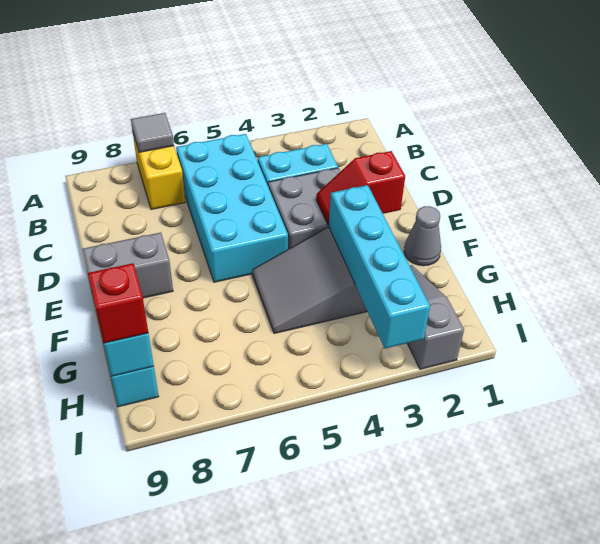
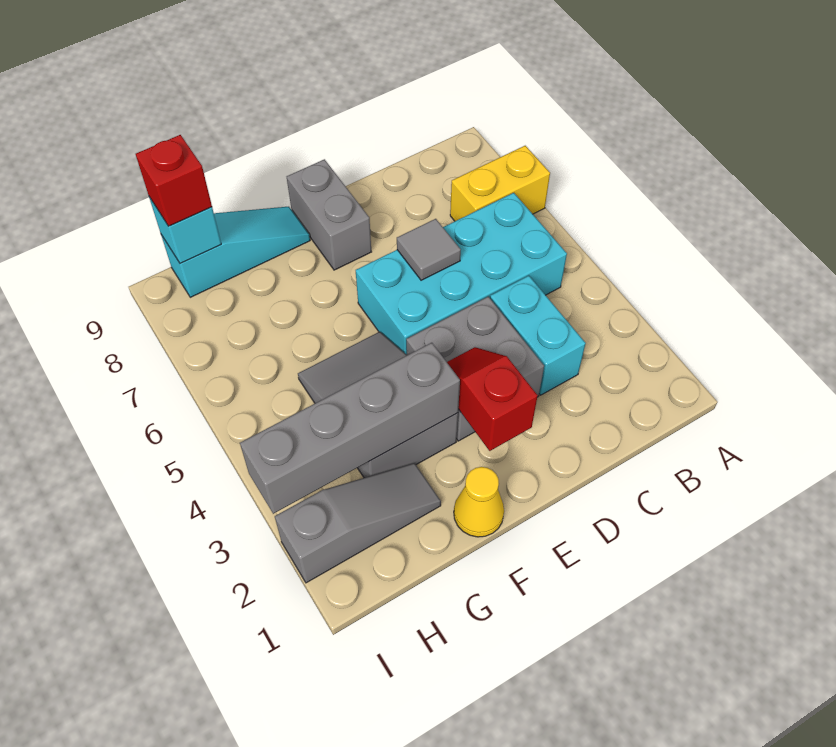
grey tile A7 level 2 -> grey tile D6 level 2
grey cone F1 level 1 -> yellow cone F1 level 1
cyan brick F3:I3 level 2 -> grey brick F3:I3 level 2

